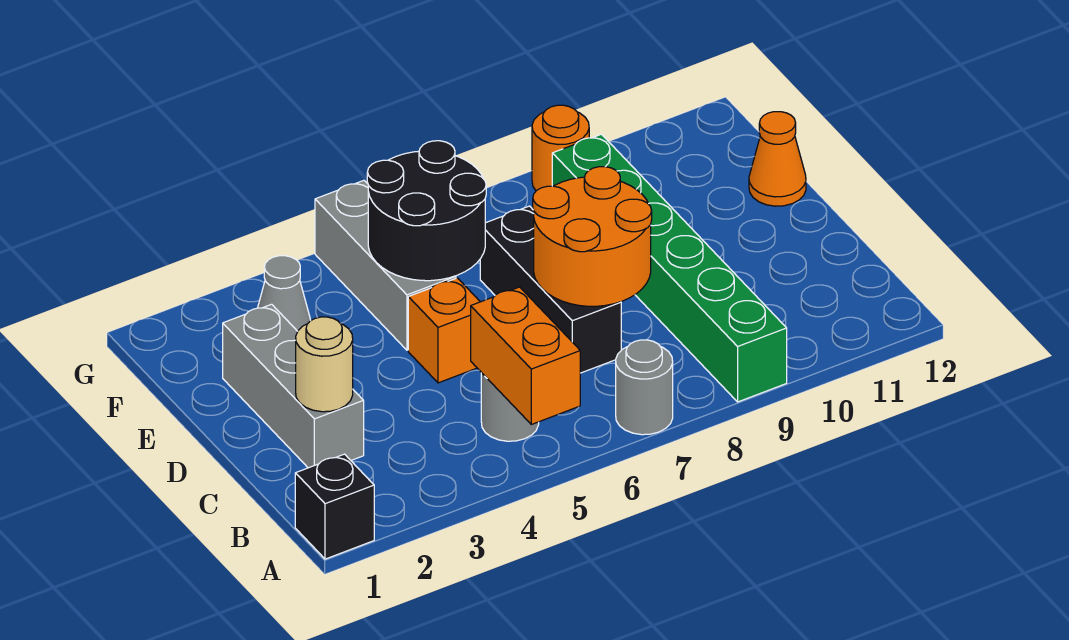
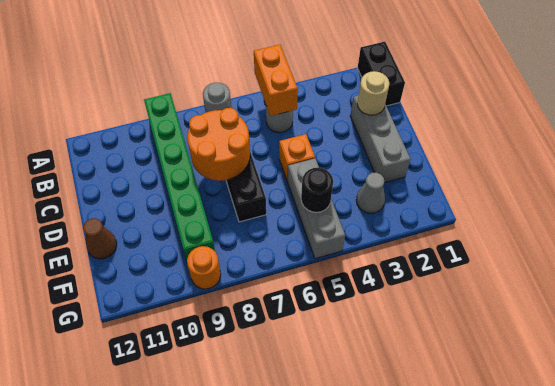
black brick A1 level 1 -> black brick A1:B1 level 1
black round brick E5:F6 level 2 -> black round brick F5 level 2
orange cone E12 level 1 -> brown cone E12 level 1

